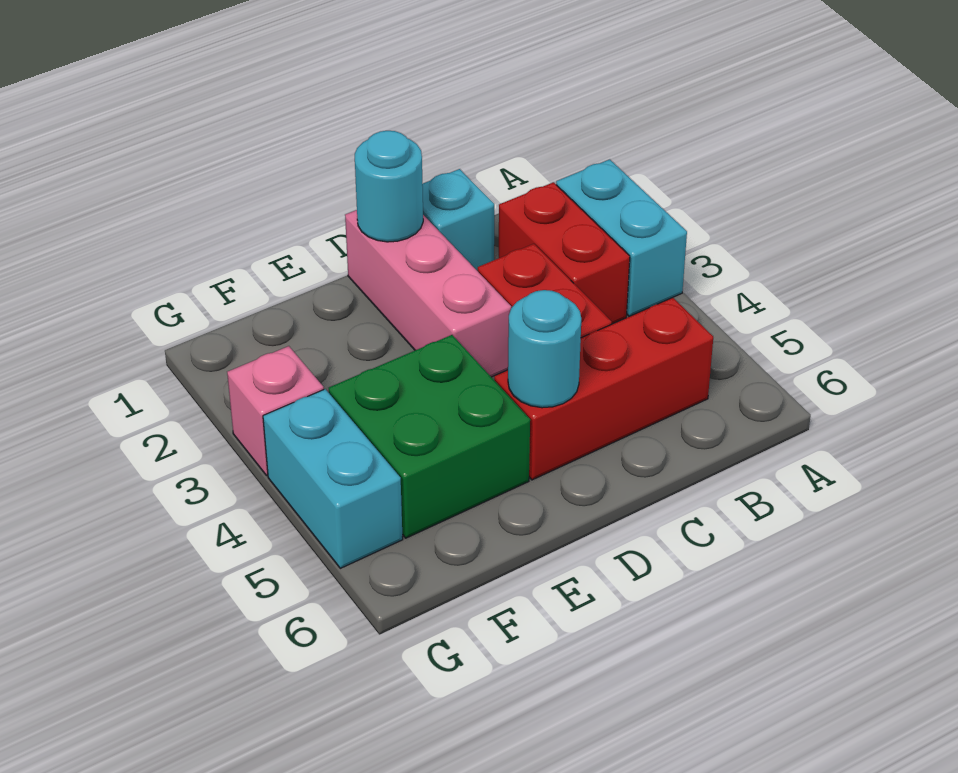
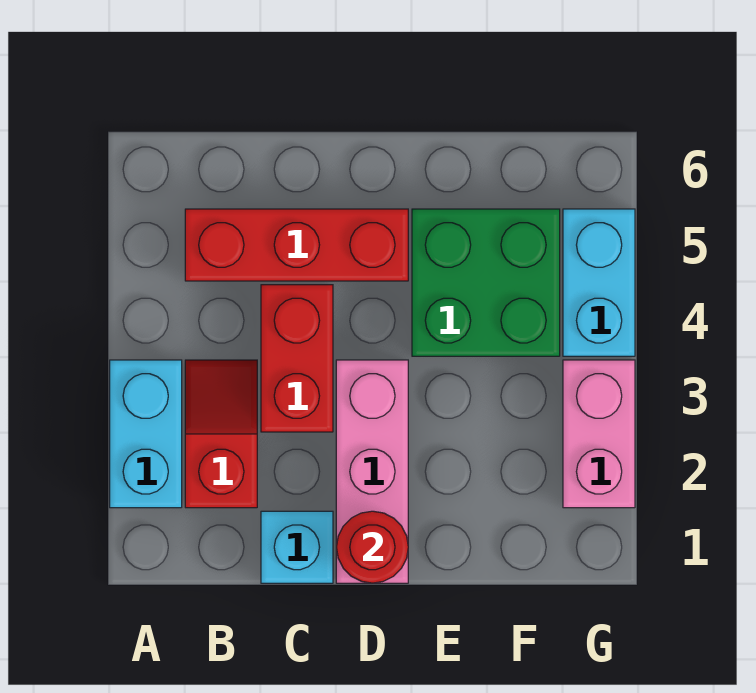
red brick B2:B3 level 1 -> red slope B2:B3 level 1 top 2
cyan round brick D1 level 2 -> red round brick D1 level 2
cyan round brick D5 level 2 -> none
pink brick G3 level 1 -> pink brick G2:G3 level 1

